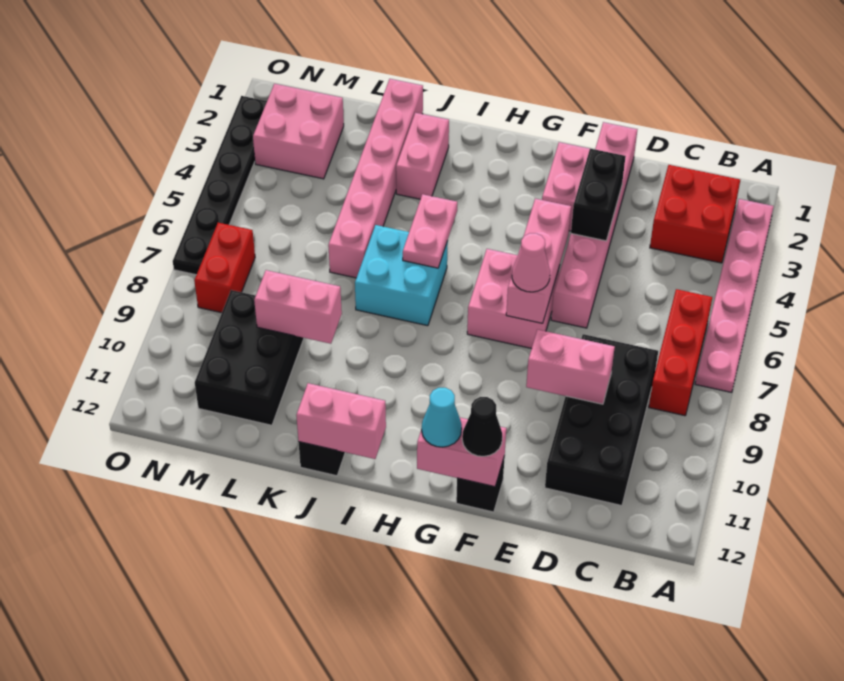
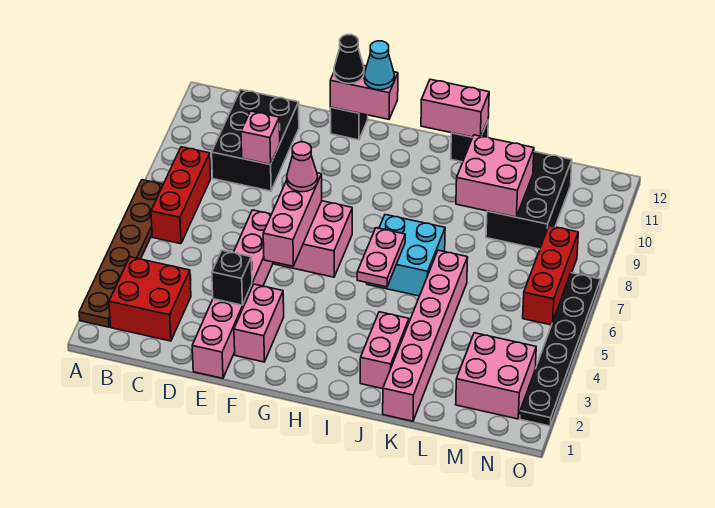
pink plate A2:A7 level 1 -> brown plate A2:A7 level 1
black brick C8:D11 level 1 -> black brick C9:D11 level 1
pink brick D9:E9 level 2 -> pink brick D9 level 2
black brick E3:E4 level 2 -> black brick E3 level 2
pink brick K9:L9 level 2 -> pink brick K9:L10 level 2
red brick N7:N8 level 1 -> red brick N6:N8 level 1

